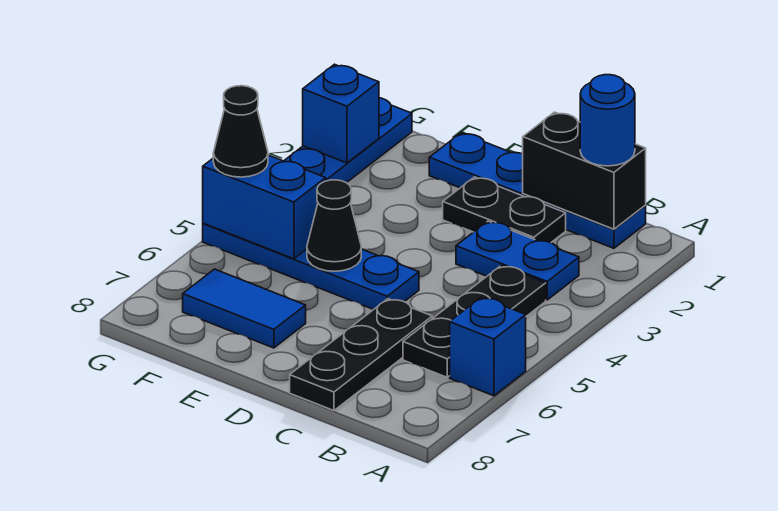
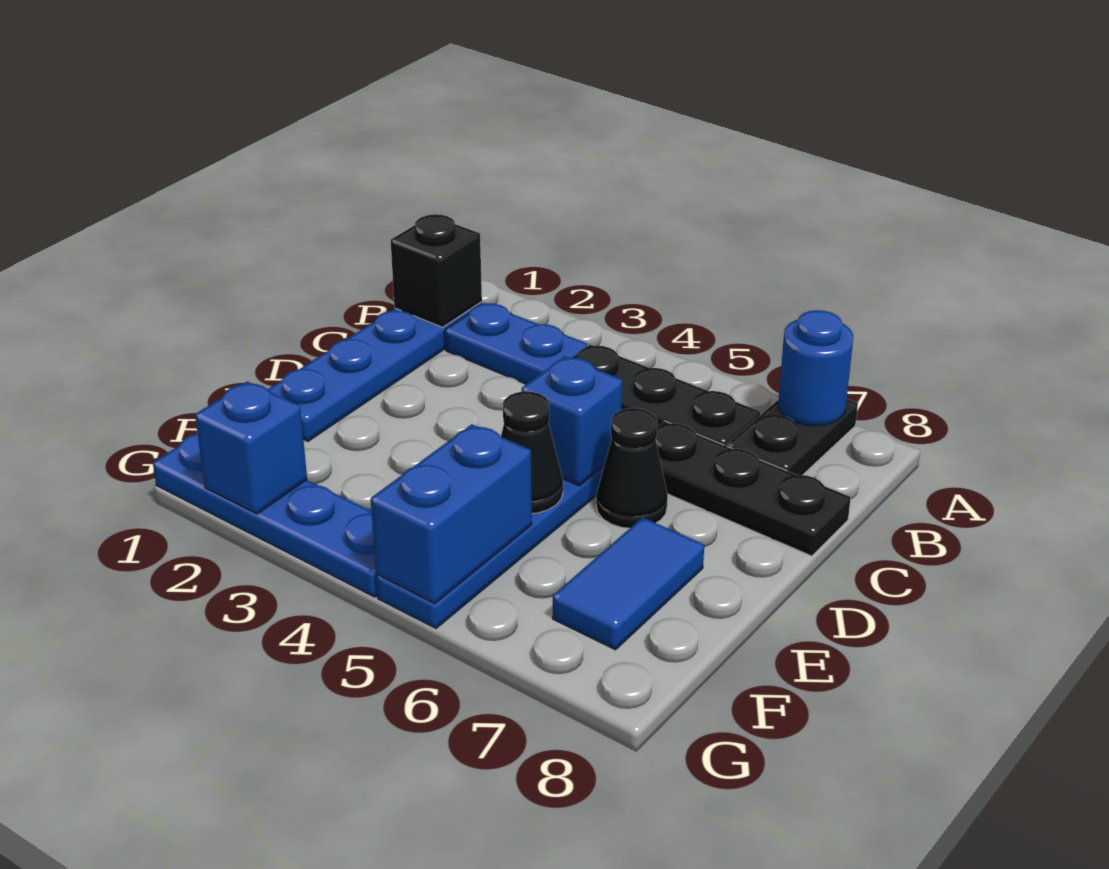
blue brick A6 level 1 -> blue brick D5 level 2
black brick B1:C1 level 2 -> black brick B1 level 2
blue round brick B1 level 3 -> blue round brick A7 level 2
blue plate B3:C3 level 1 -> blue plate B2:B3 level 1
black plate C2:D2 level 1 -> black plate A7:B7 level 1
black cone G5 level 3 -> black cone D6 level 1

